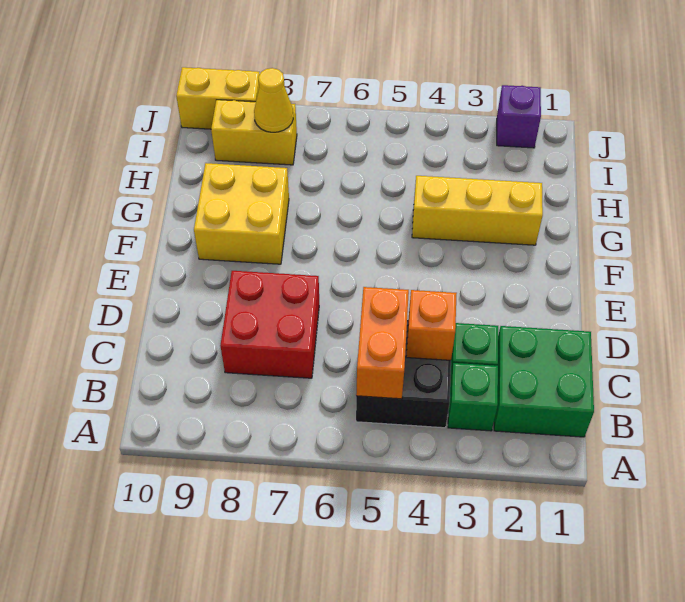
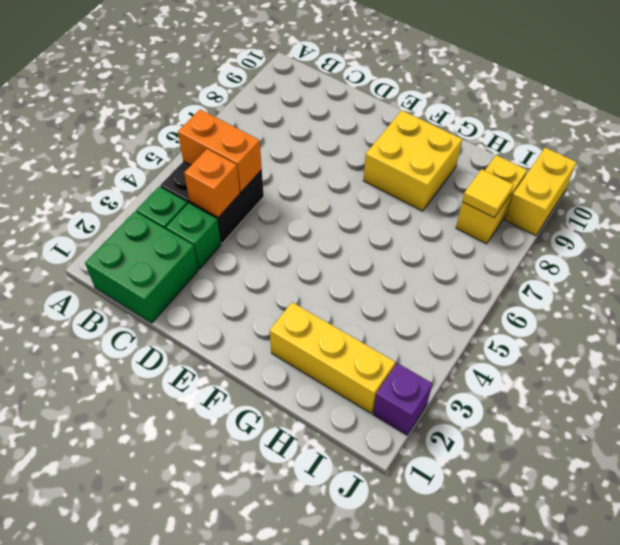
red brick C7:D8 level 1 -> none
yellow brick G2:G4 level 1 -> yellow brick G2:I2 level 1
yellow cone I8 level 2 -> yellow tile I8 level 2

